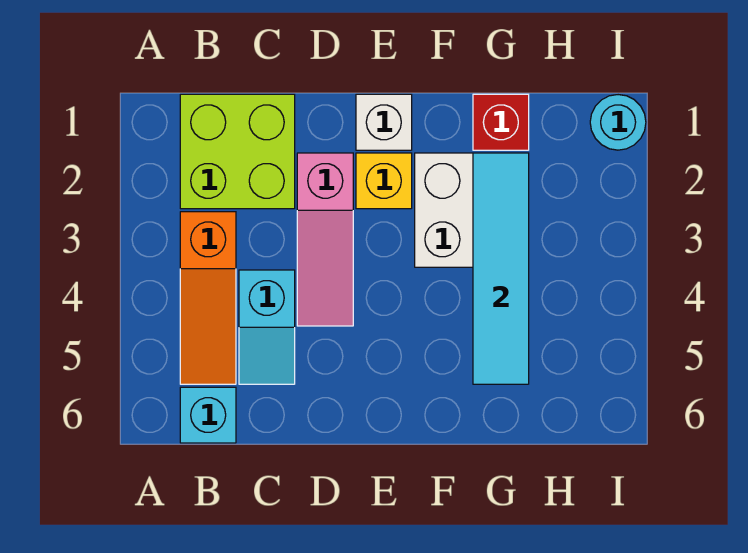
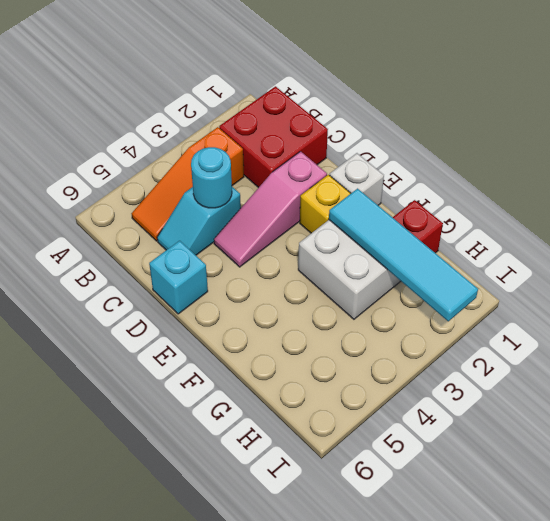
lime brick B1:C2 level 1 -> red brick B1:C2 level 1
cyan brick B6 level 1 -> cyan brick D6 level 1
cyan tile G2:G5 level 2 -> cyan tile F2:I2 level 2
cyan round brick I1 level 1 -> cyan round brick C4 level 2

